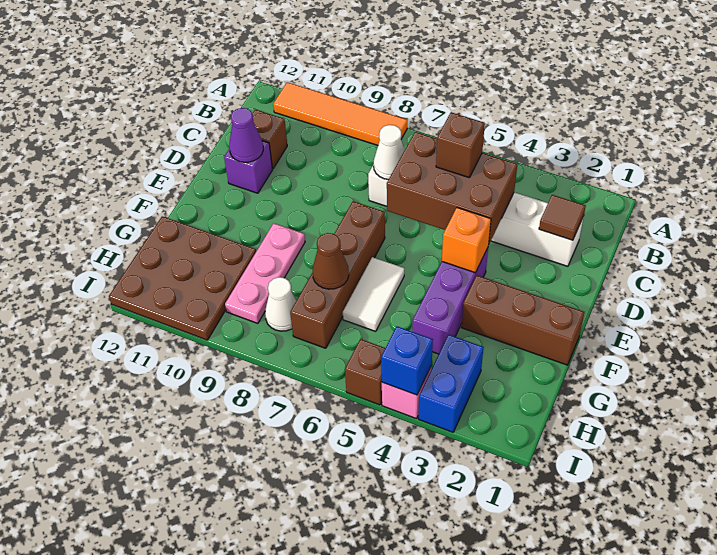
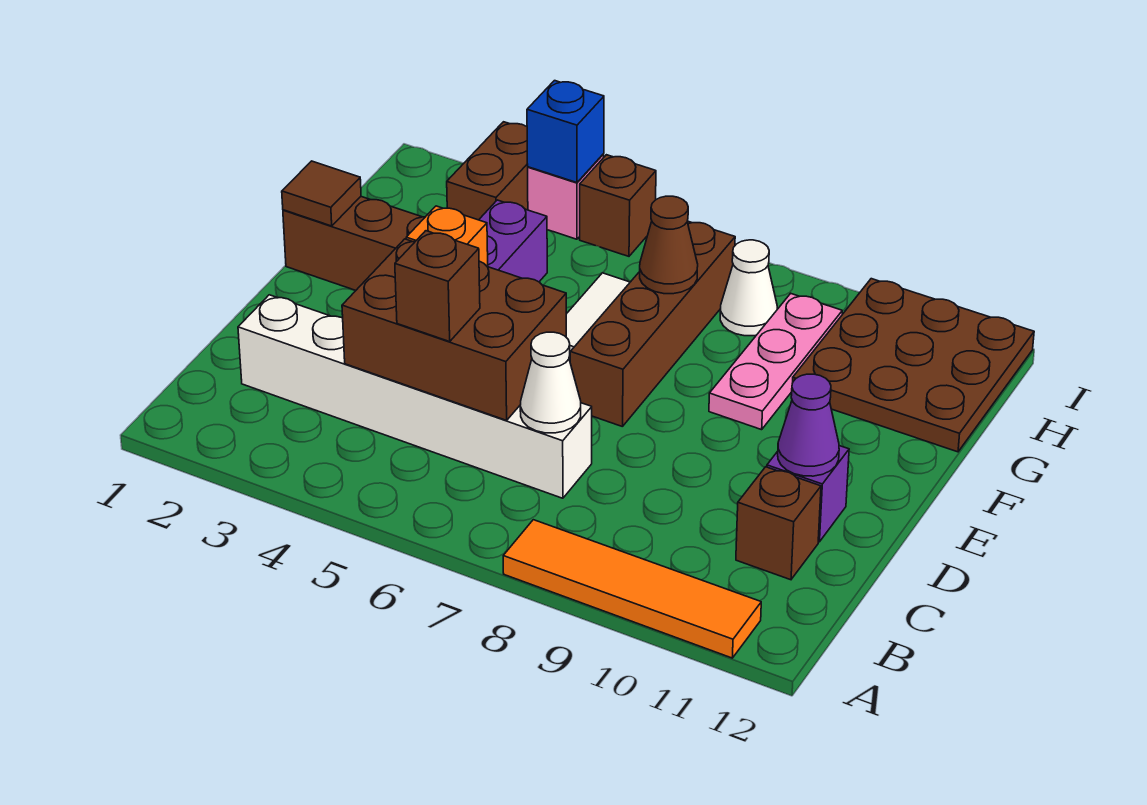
brown tile C2 level 2 -> brown tile F1 level 2
blue brick H3:I3 level 1 -> brown brick H3:I3 level 1

